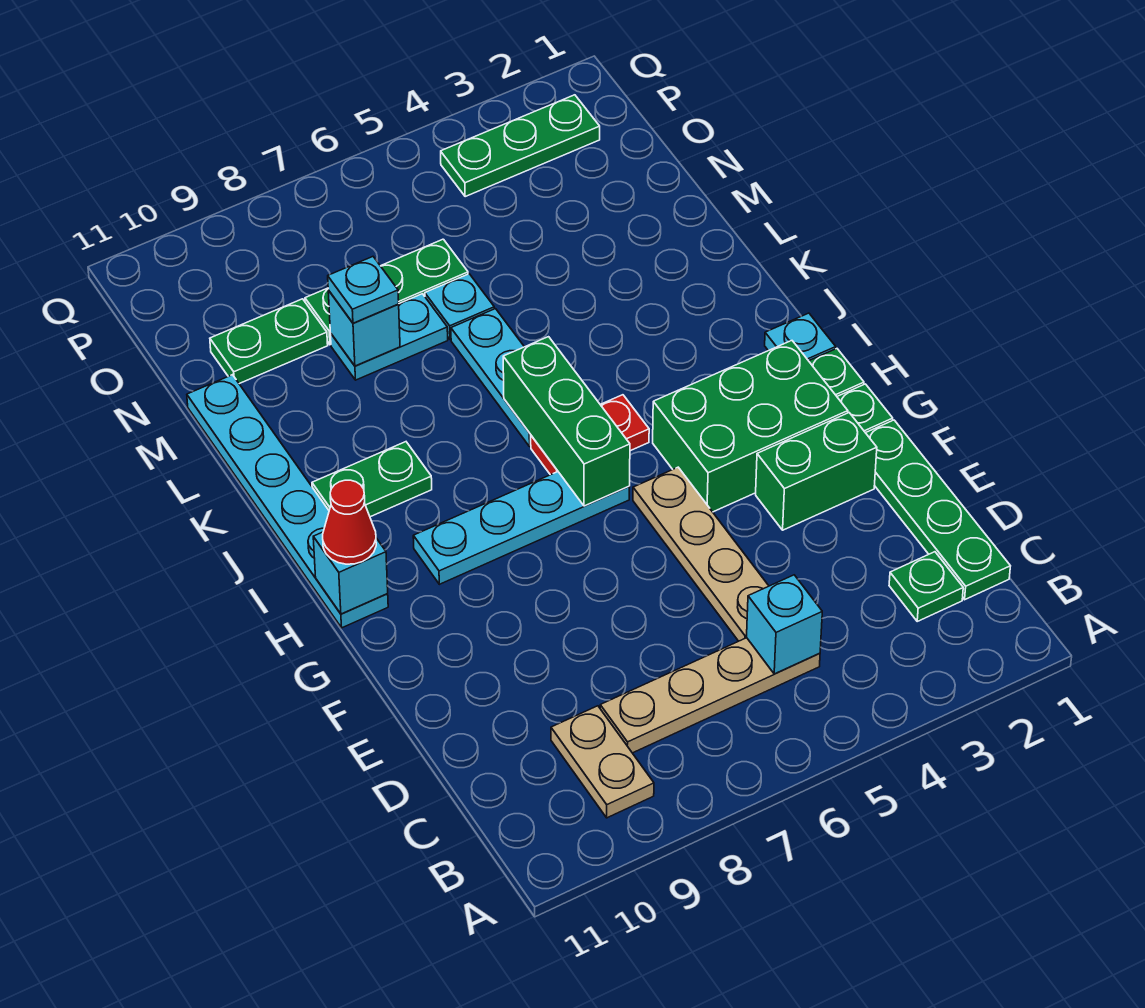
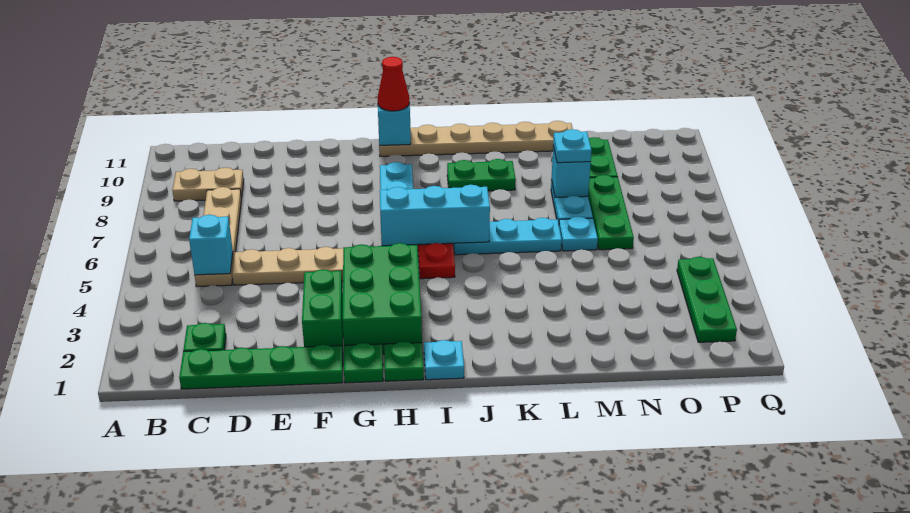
green brick H6:J6 level 2 -> cyan brick H6:J6 level 2
cyan plate H11:M11 level 1 -> tan plate H11:M11 level 1
green plate J9:J10 level 1 -> green plate J9:K9 level 1

